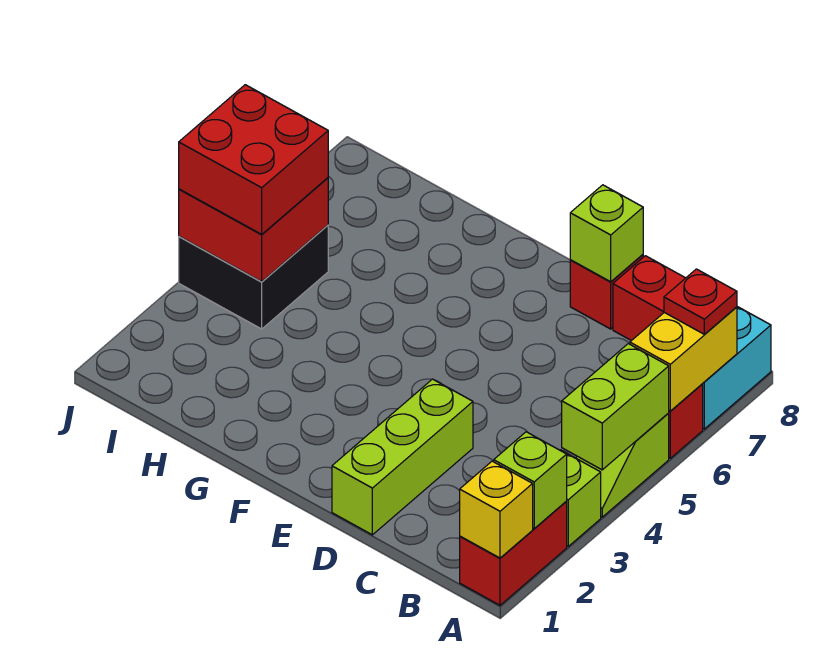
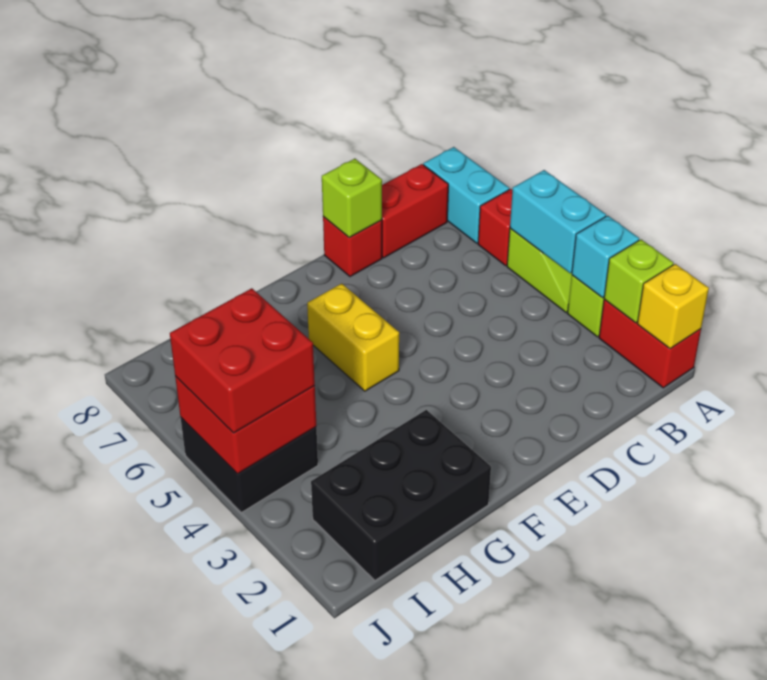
none -> cyan brick A3 level 2
lime brick A4:A5 level 2 -> cyan brick A4:A5 level 2
yellow brick A6:A7 level 2 -> yellow brick F5:F6 level 1
red plate A7 level 3 -> none
lime brick D1:D3 level 1 -> none
none -> black brick G1:I2 level 1

